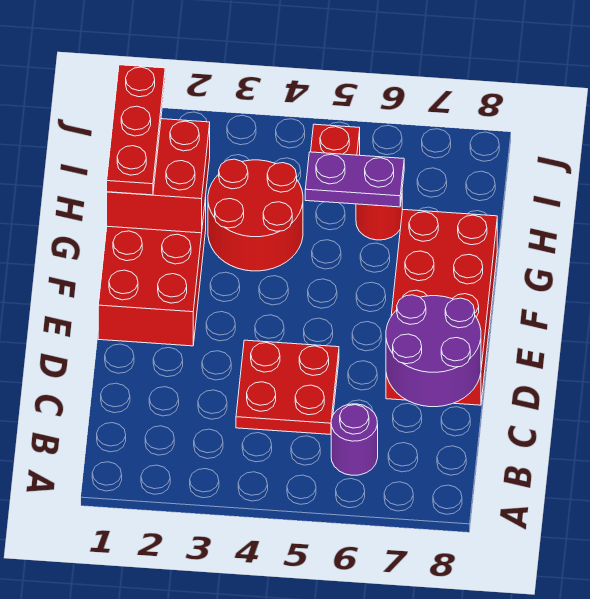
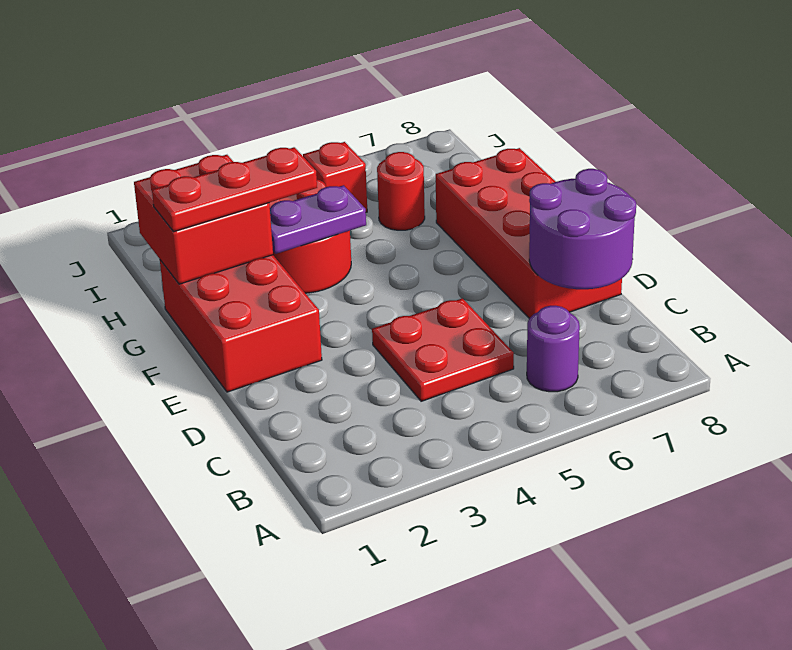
red plate G1:I1 level 3 -> red plate G1:G3 level 3
purple plate H5:H6 level 2 -> purple plate G3:G4 level 2

